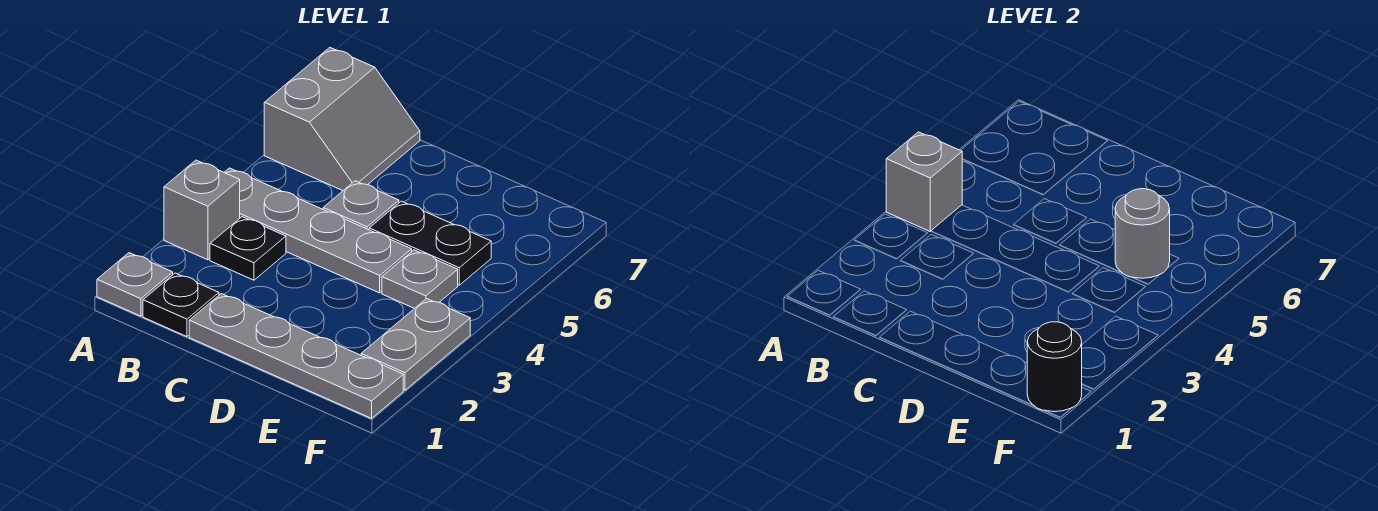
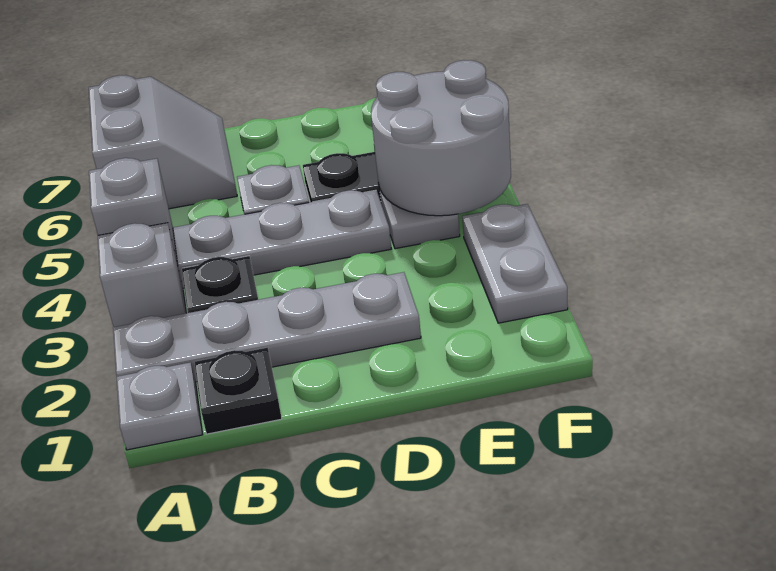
grey plate C1:F1 level 1 -> grey plate A2:D2 level 1
grey round brick E5 level 2 -> grey round brick E4:F5 level 2
black round brick F1 level 2 -> none

